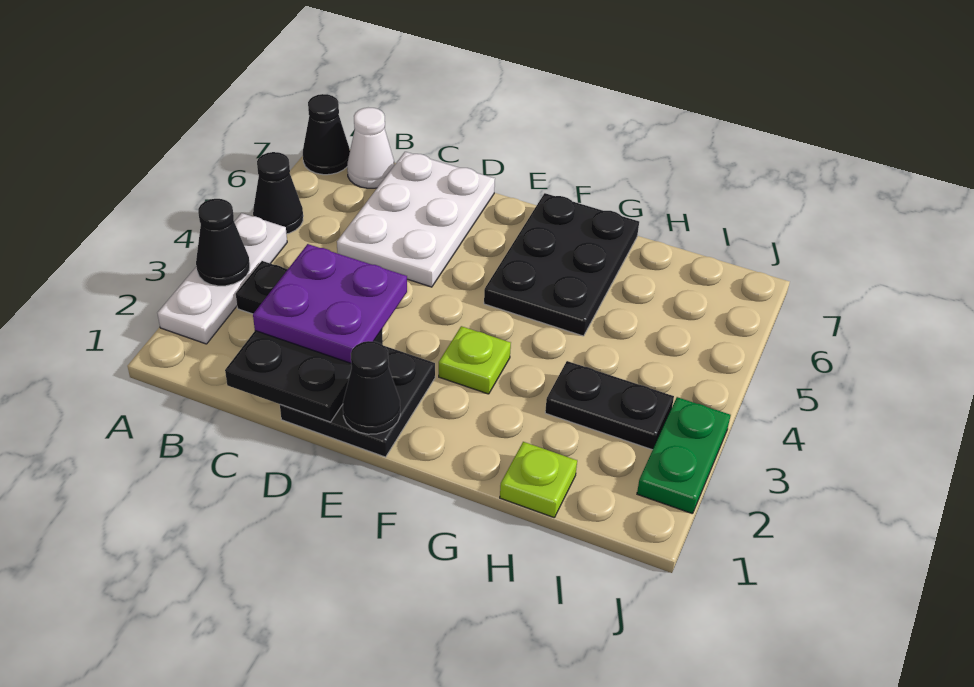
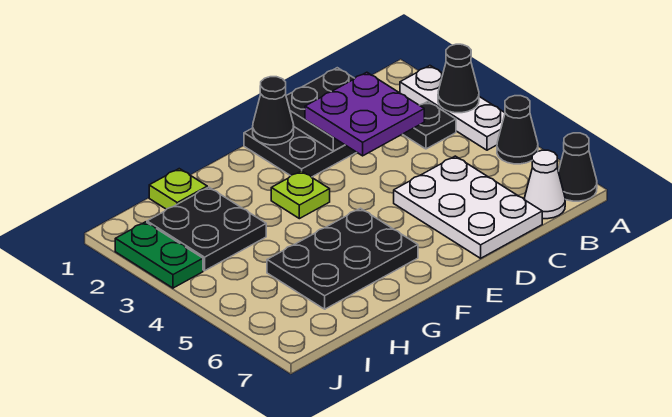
black plate F5:G7 level 1 -> black plate F5:H6 level 1
black plate H3:I3 level 1 -> black plate H2:I3 level 1

